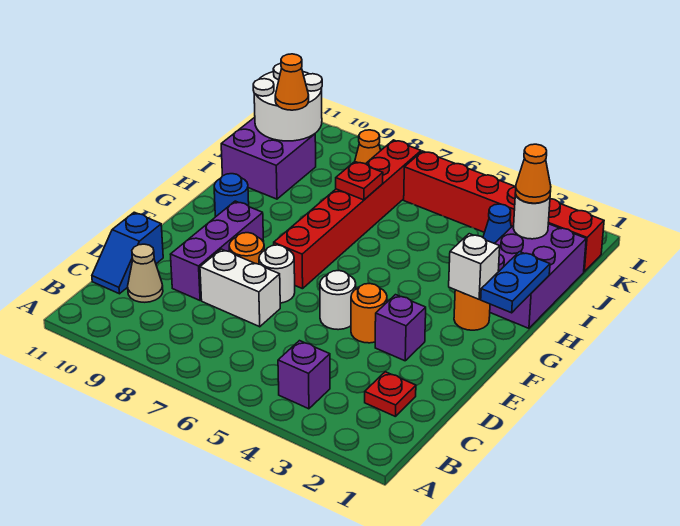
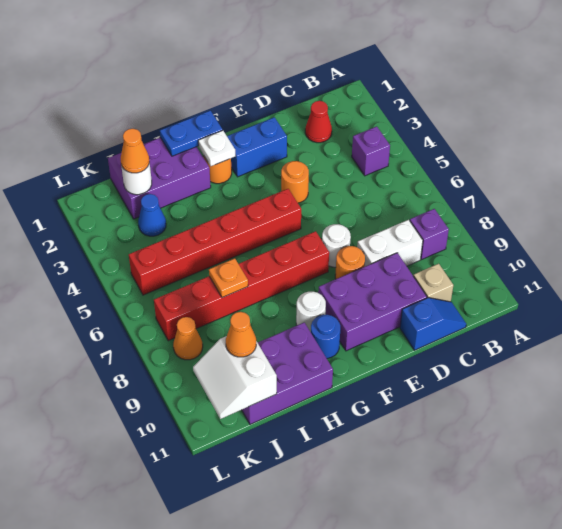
red plate C2 level 1 -> red cone C2 level 1
tan cone C10 level 1 -> tan brick C10 level 1
white brick D7:D8 level 1 -> white brick C8:D8 level 1
purple brick D9:F9 level 1 -> purple brick D9:F10 level 1
none -> blue brick E2:F2 level 1
purple brick E3 level 1 -> purple brick B8 level 1
white round brick E5 level 1 -> white round brick G9 level 1
white brick G2 level 2 -> white plate G2 level 2
red plate I7 level 2 -> orange plate I7 level 2
purple brick I10:J11 level 1 -> purple brick H10:J11 level 1
white round brick J10:K11 level 2 -> white slope J10:K11 level 2 top J
red brick K1:K6 level 1 -> red brick F5:K5 level 1

